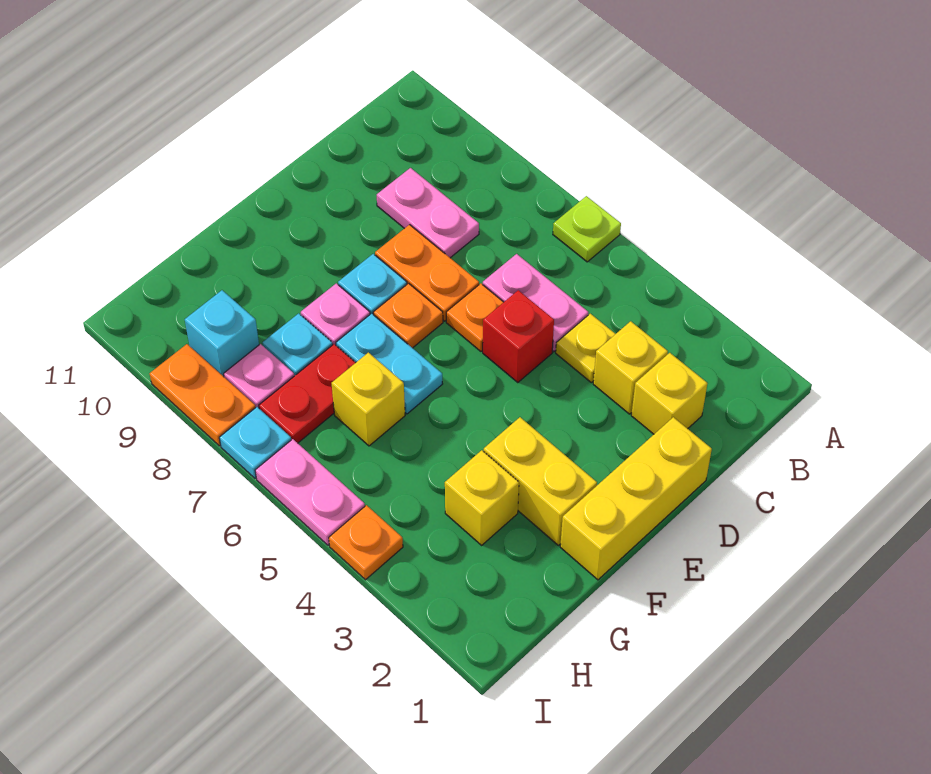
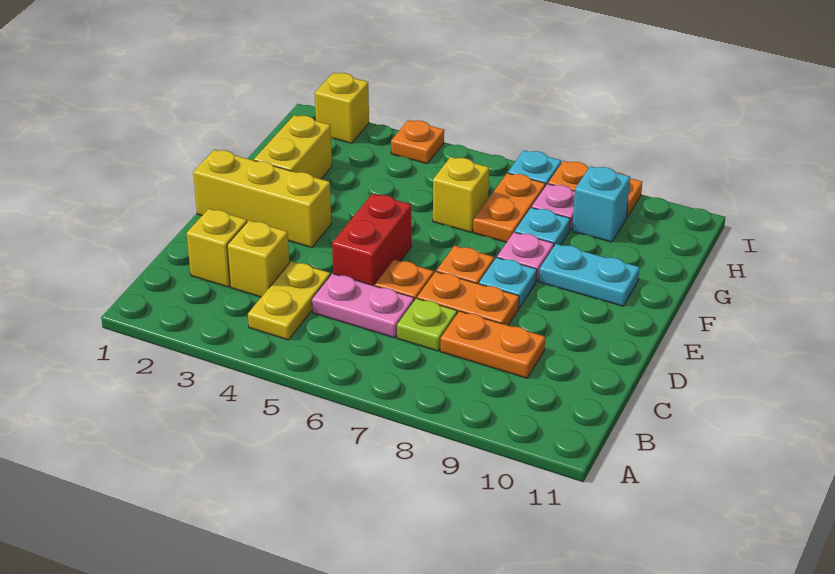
lime plate A6 level 1 -> lime plate C7 level 1
yellow plate C4 level 1 -> yellow plate B4:C4 level 1
pink plate C8:C9 level 1 -> orange plate C8:C9 level 1
yellow brick D1:F1 level 1 -> yellow brick E1:E3 level 1
red brick D5 level 1 -> red brick D5:E5 level 1
yellow brick F2:F3 level 1 -> yellow brick F2:G2 level 1
cyan plate F6:F7 level 1 -> cyan plate F9:F10 level 1
yellow brick G3 level 1 -> yellow brick I2 level 1
red plate G7:H7 level 1 -> orange plate G7:H7 level 1
pink plate I5:I6 level 1 -> none

